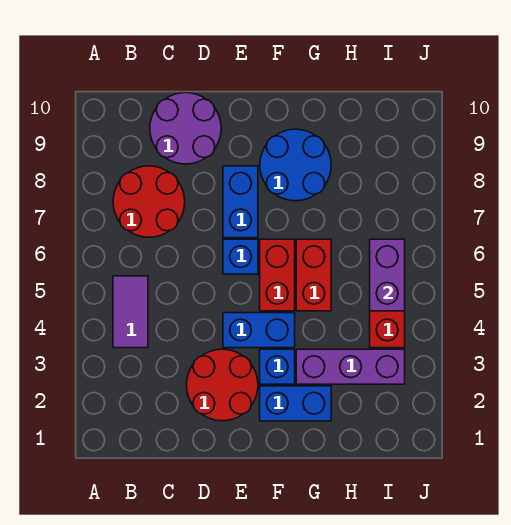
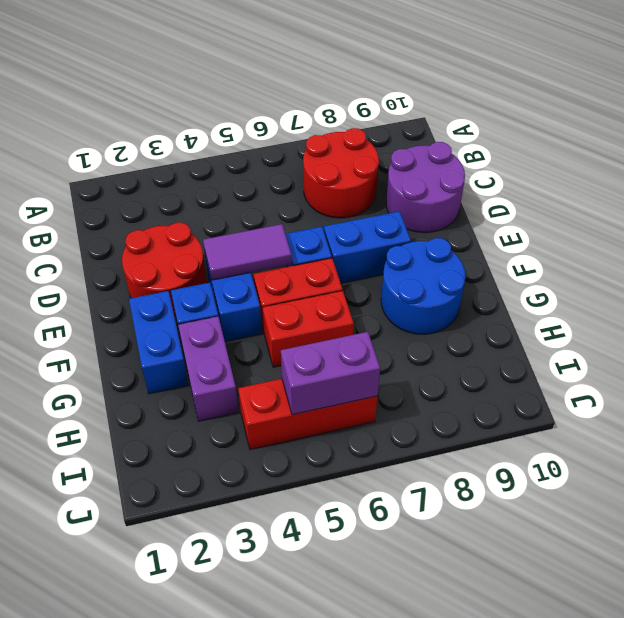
purple tile B4:B5 level 1 -> purple tile E4:E5 level 2
purple brick G3:I3 level 1 -> purple brick G3:H3 level 1

